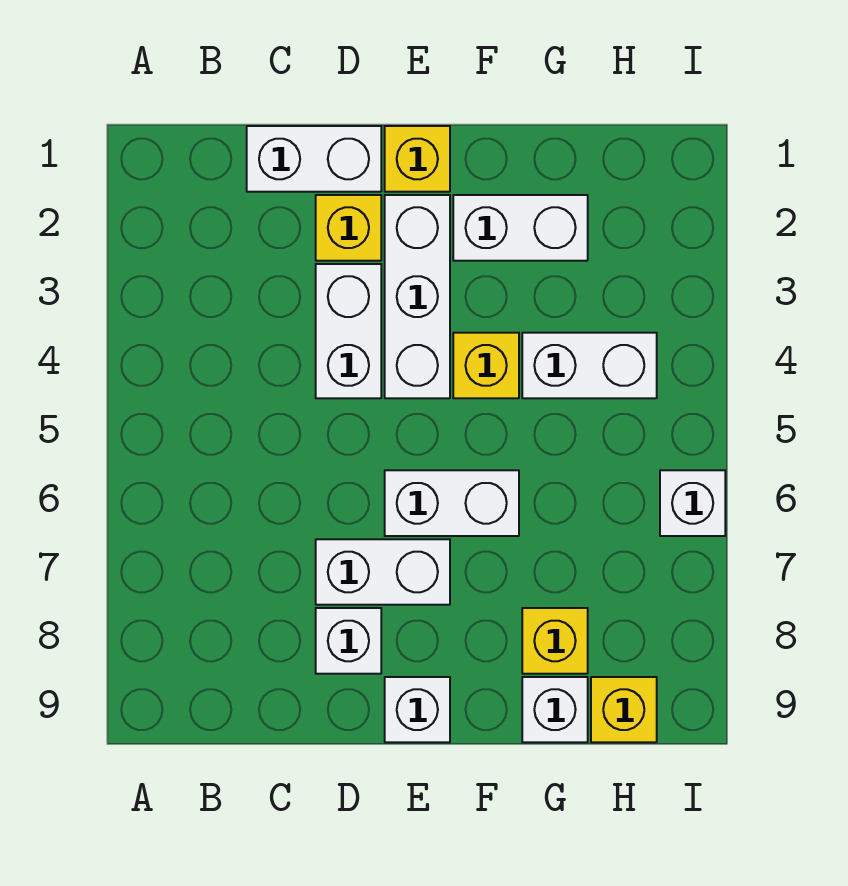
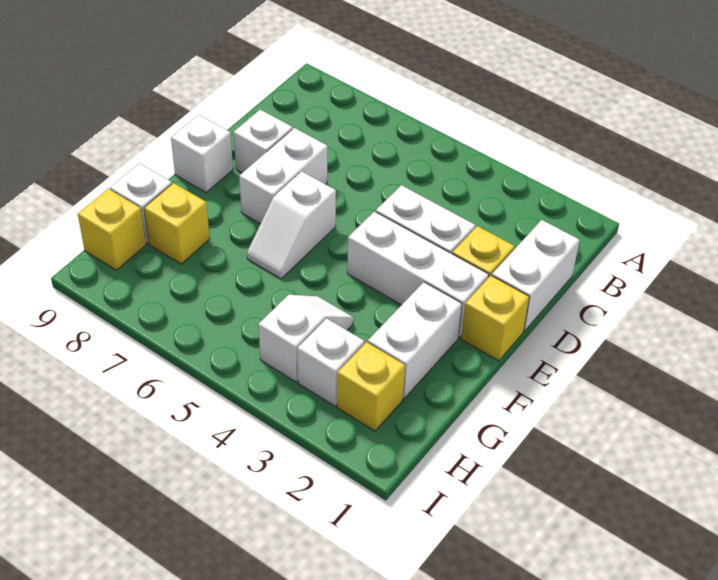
white brick E6:F6 level 1 -> white slope E6:F6 level 1 top E
yellow brick F4 level 1 -> yellow brick H2 level 1
white brick G4:H4 level 1 -> white slope G4:H4 level 1 top H
white brick I6 level 1 -> white brick H3 level 1

